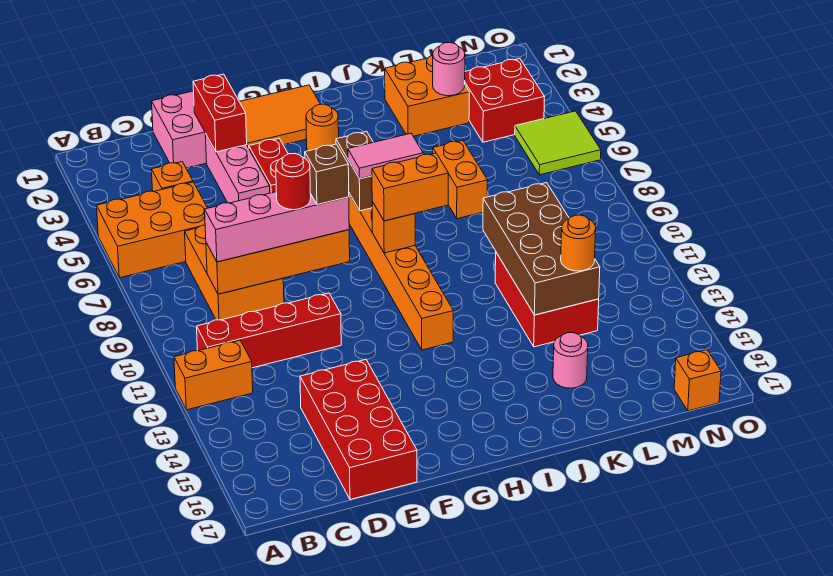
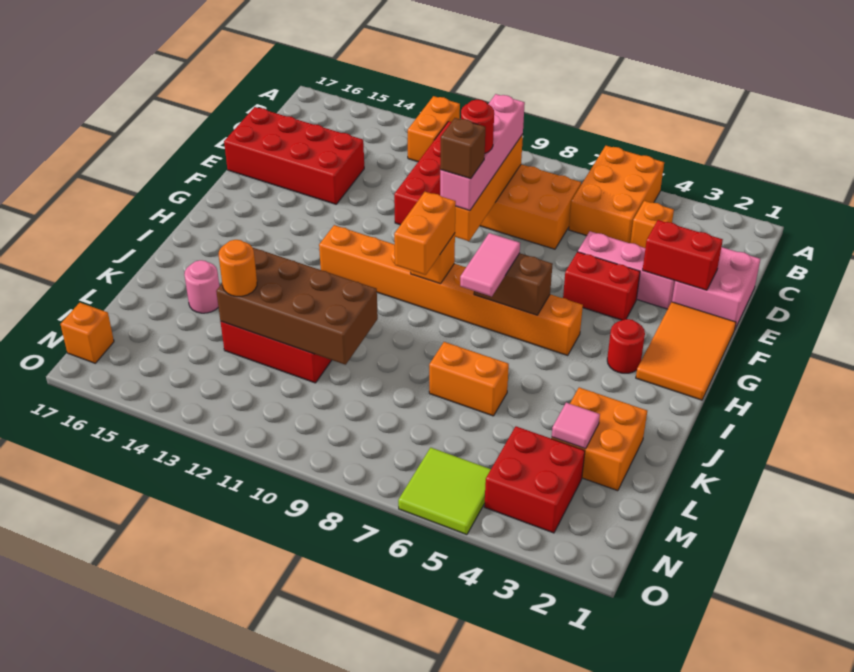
orange round brick H3 level 1 -> red round brick H3 level 1
pink round brick L3 level 2 -> pink tile L3 level 2

